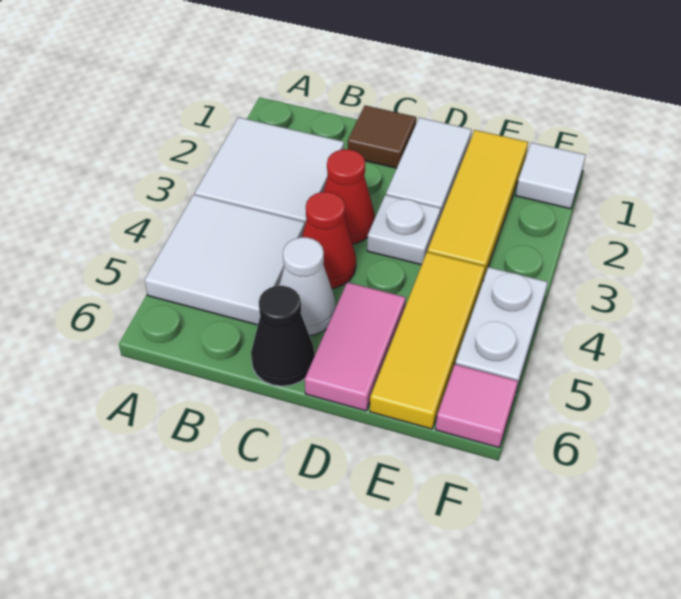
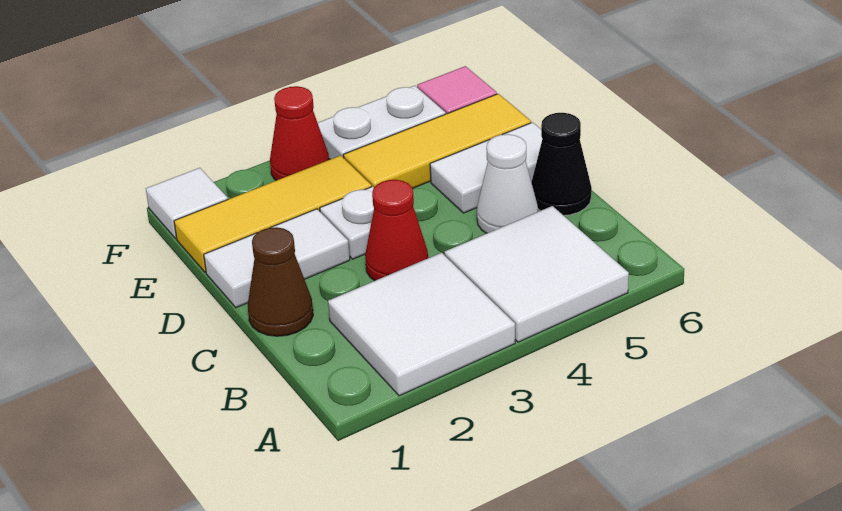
brown tile C1 level 1 -> brown cone C1 level 1
red cone C4 level 1 -> red cone F3 level 1
pink tile D5:D6 level 1 -> white tile D5:D6 level 1

